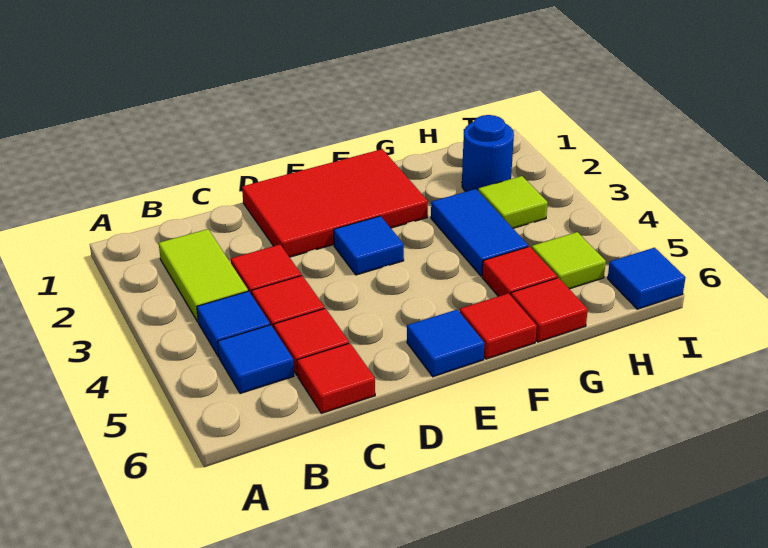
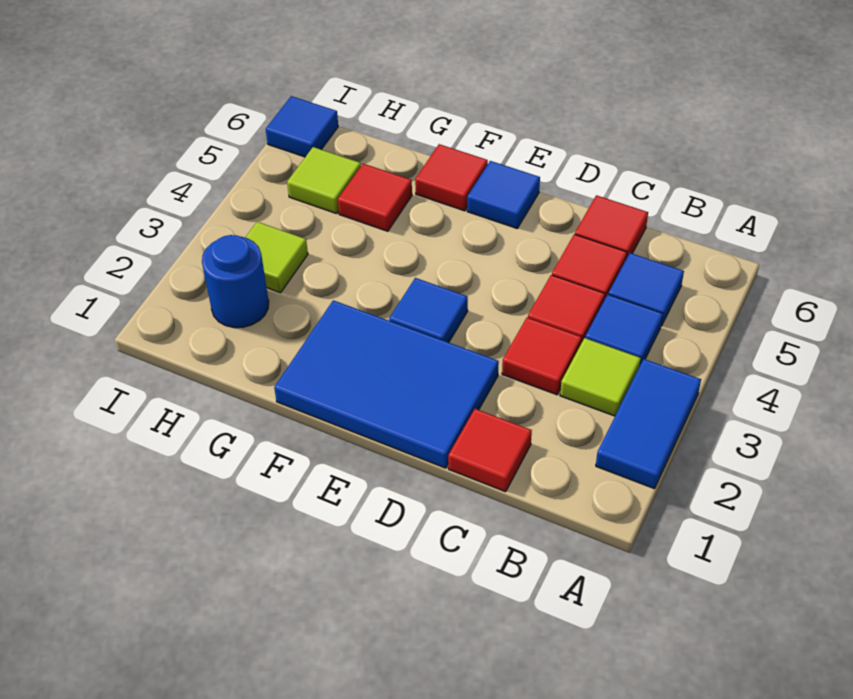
lime tile B2:B3 level 1 -> lime tile B3 level 1
red tile D1:F2 level 1 -> blue tile D1:F2 level 1
blue tile G3:G4 level 1 -> blue tile A2:A3 level 1
red tile G6 level 1 -> red tile C1 level 1

